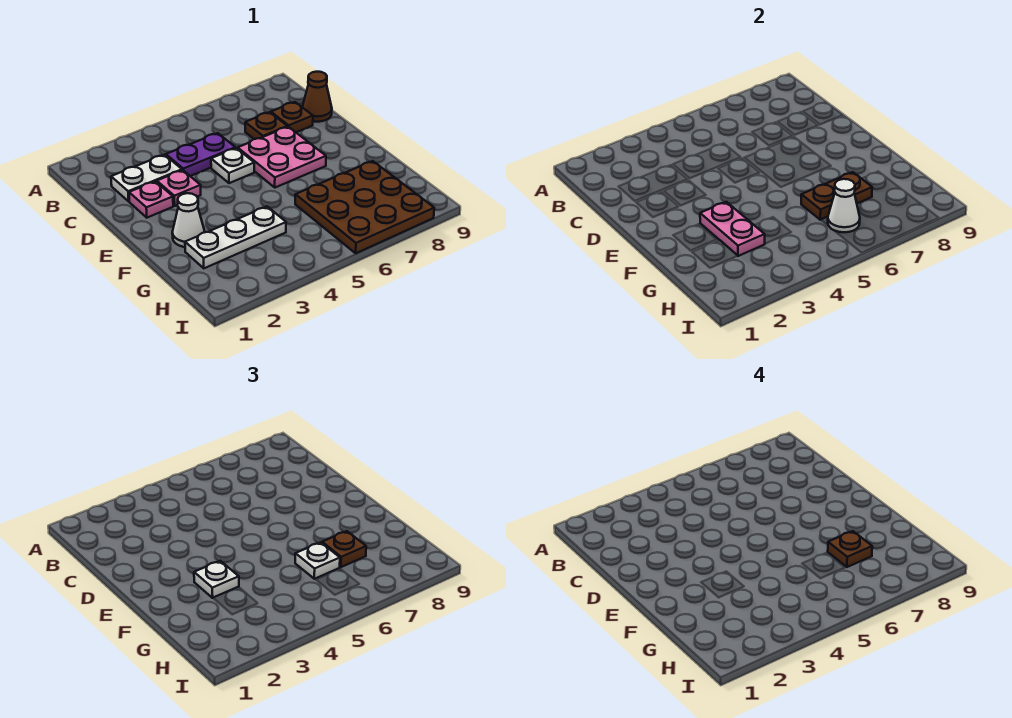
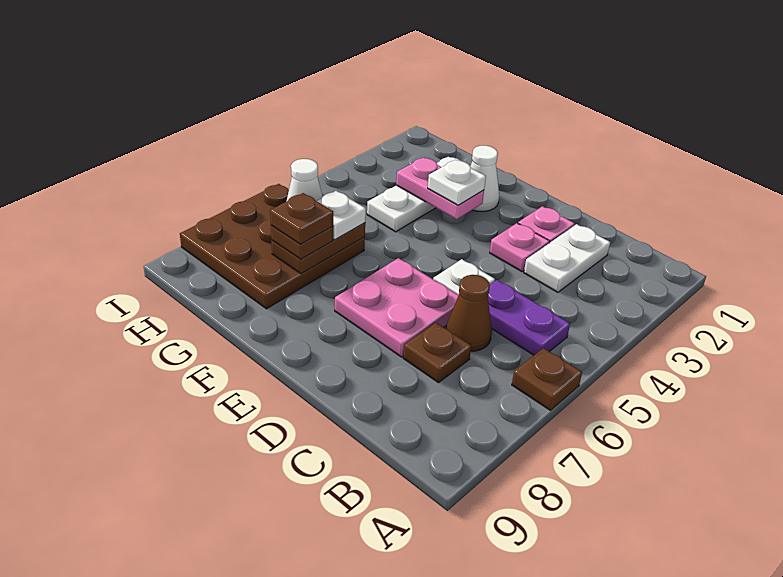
purple plate C4:C5 level 1 -> purple plate B5:C5 level 1
brown plate C8 level 1 -> brown plate A6 level 1
brown cone C9 level 1 -> brown cone C6 level 1

